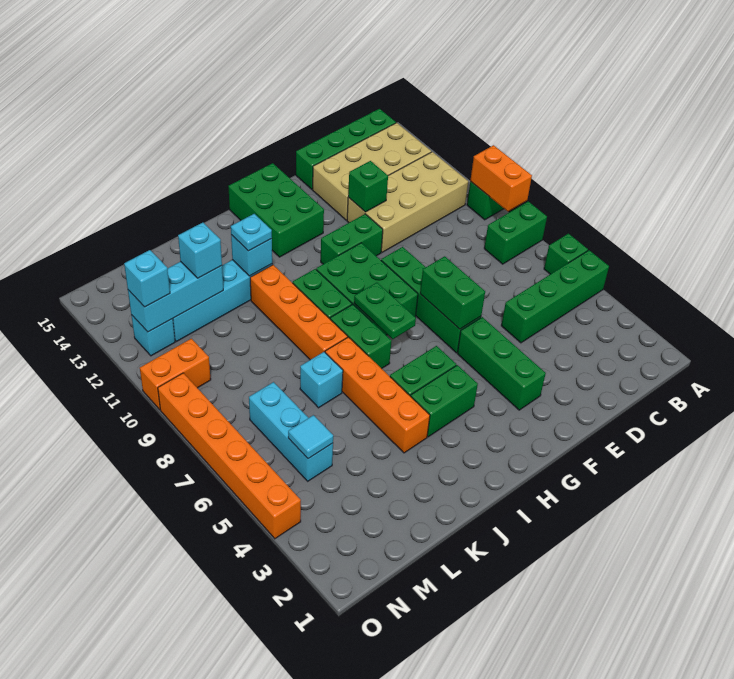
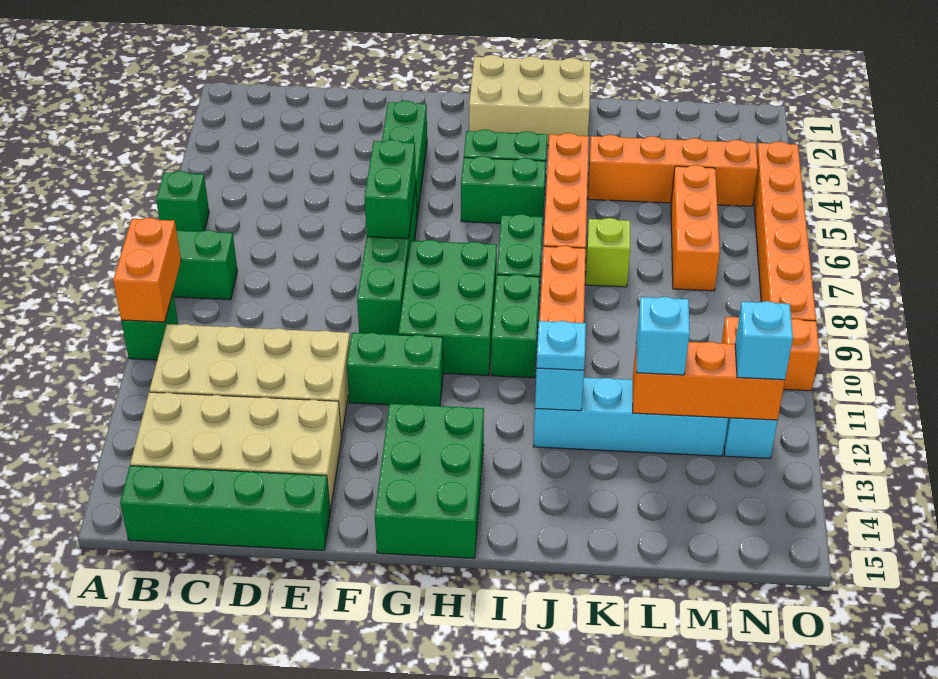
green brick A5:D5 level 1 -> none
green brick E12 level 2 -> none
none -> tan brick H1:J2 level 1
green plate H7:H8 level 2 -> none
none -> orange brick K4:N4 level 1
cyan brick K7 level 1 -> lime brick K7 level 1
cyan brick L12:N12 level 2 -> orange brick L12:N12 level 2
cyan brick M5:M7 level 1 -> orange brick M5:M7 level 1
cyan tile M5 level 2 -> none

